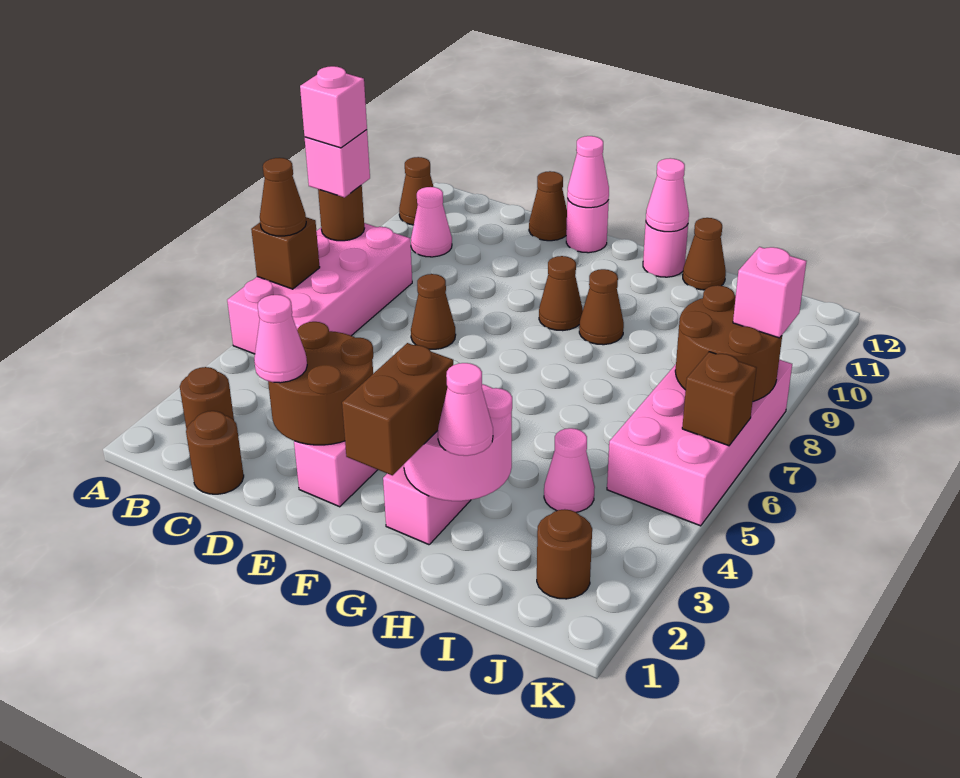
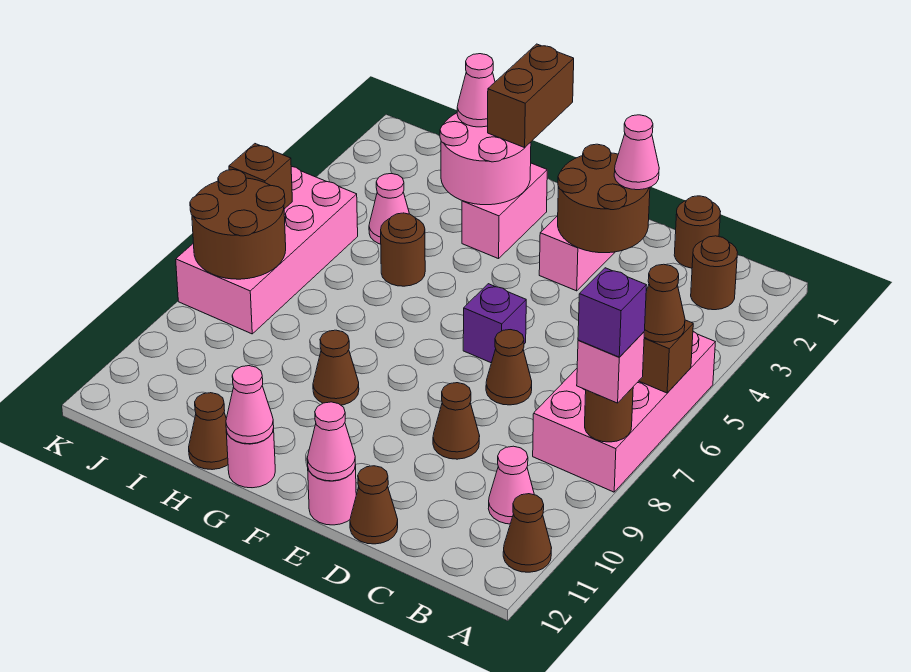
pink brick A8 level 4 -> purple brick A8 level 4
none -> purple brick E6 level 1
brown cone F9 level 1 -> brown cone D9 level 1
brown round brick J2 level 1 -> brown round brick H5 level 1
pink brick K8 level 3 -> none

